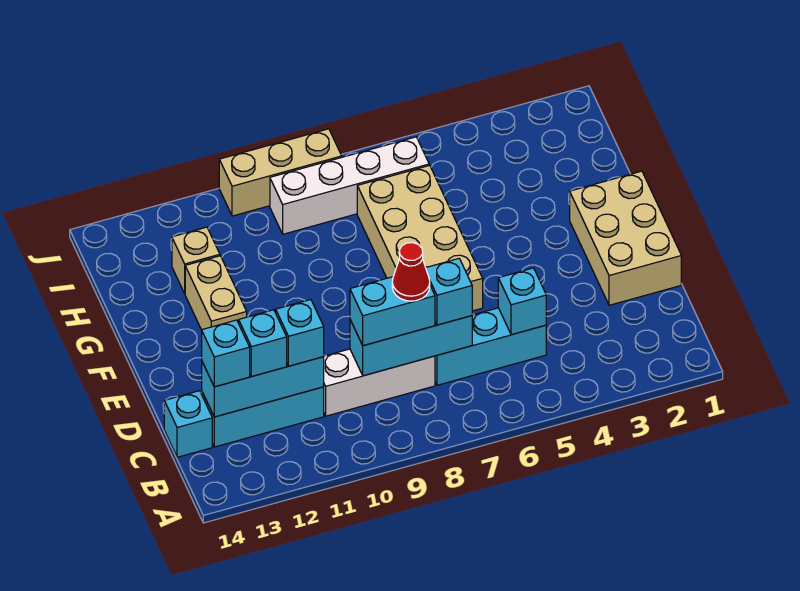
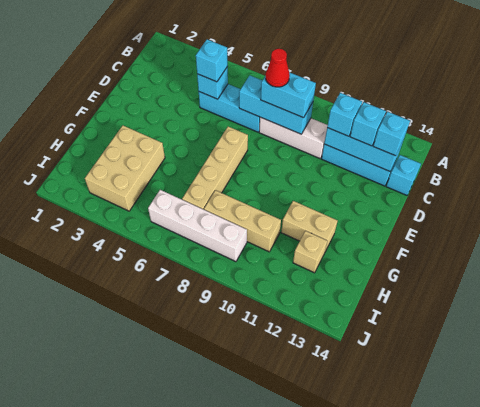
cyan brick C7 level 3 -> cyan brick C5 level 3
tan brick D1:F2 level 1 -> tan brick G3:I4 level 1
tan brick E6:H7 level 1 -> tan brick E7:H7 level 1
tan brick F12:G12 level 1 -> tan brick G11:G12 level 1
tan brick J8:J10 level 1 -> tan brick H8:H10 level 1

